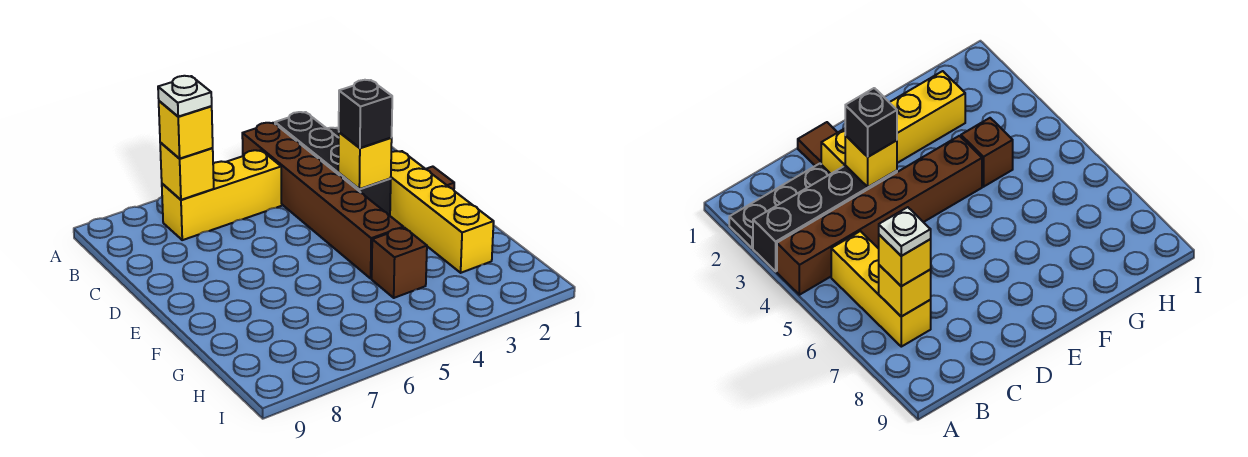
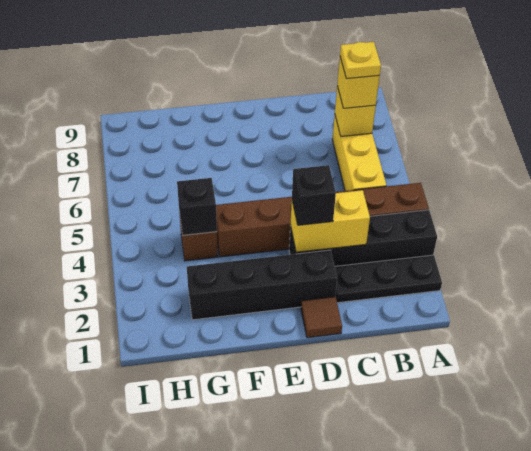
white plate B7 level 4 -> yellow plate B7 level 4
yellow brick D2:G2 level 1 -> black brick D2:G2 level 1
yellow brick D3 level 2 -> yellow brick C3:D3 level 2
none -> black brick G4 level 2

